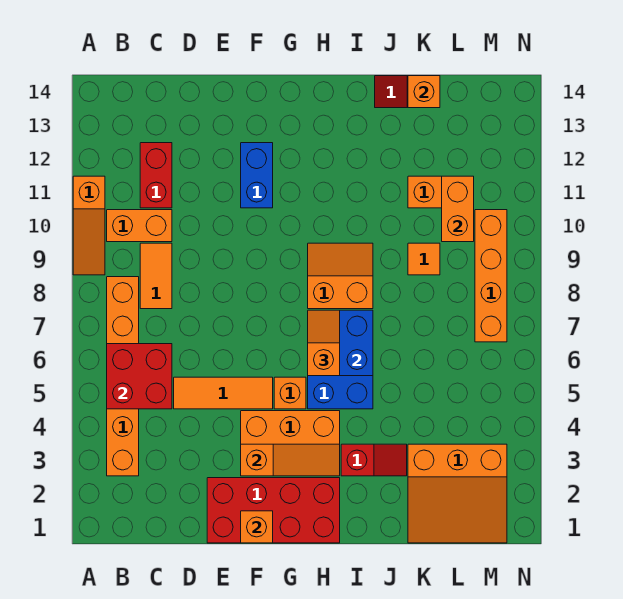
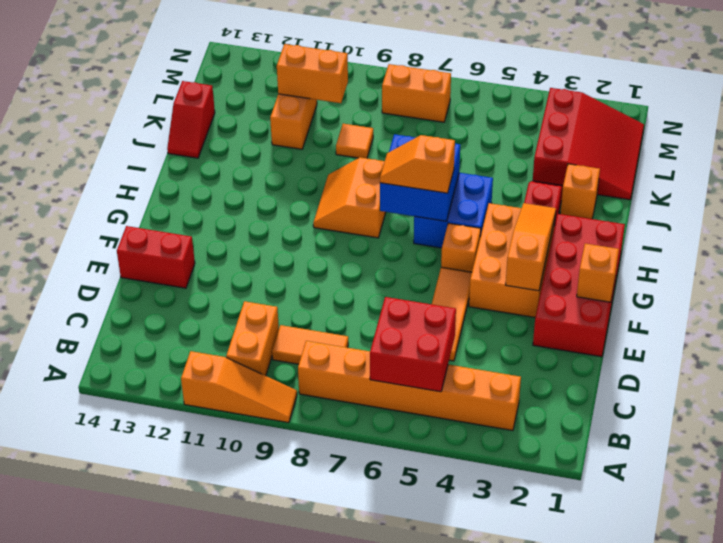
red brick C11:C12 level 1 -> red brick E13:E14 level 1
blue brick F11:F12 level 1 -> none
orange slope K1:M3 level 1 top 3 -> red slope K1:M3 level 1 top 3
orange brick K14 level 2 -> orange brick J2 level 1
orange brick M7:M10 level 1 -> orange brick M7:M8 level 1

